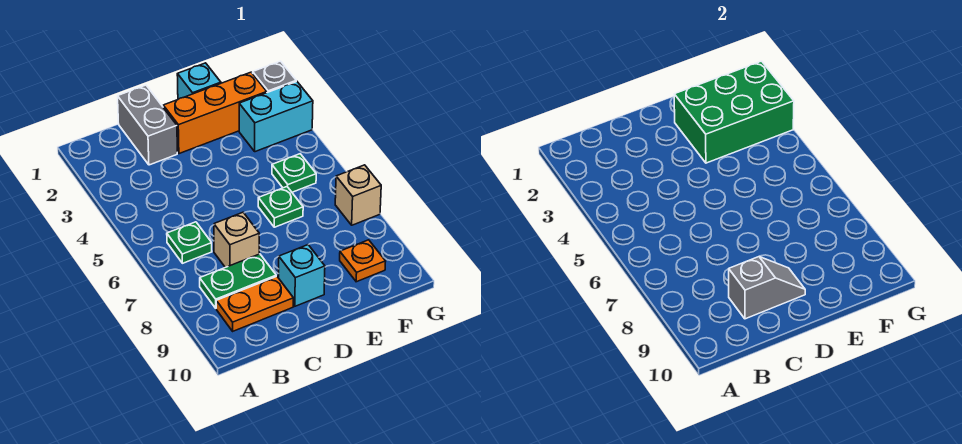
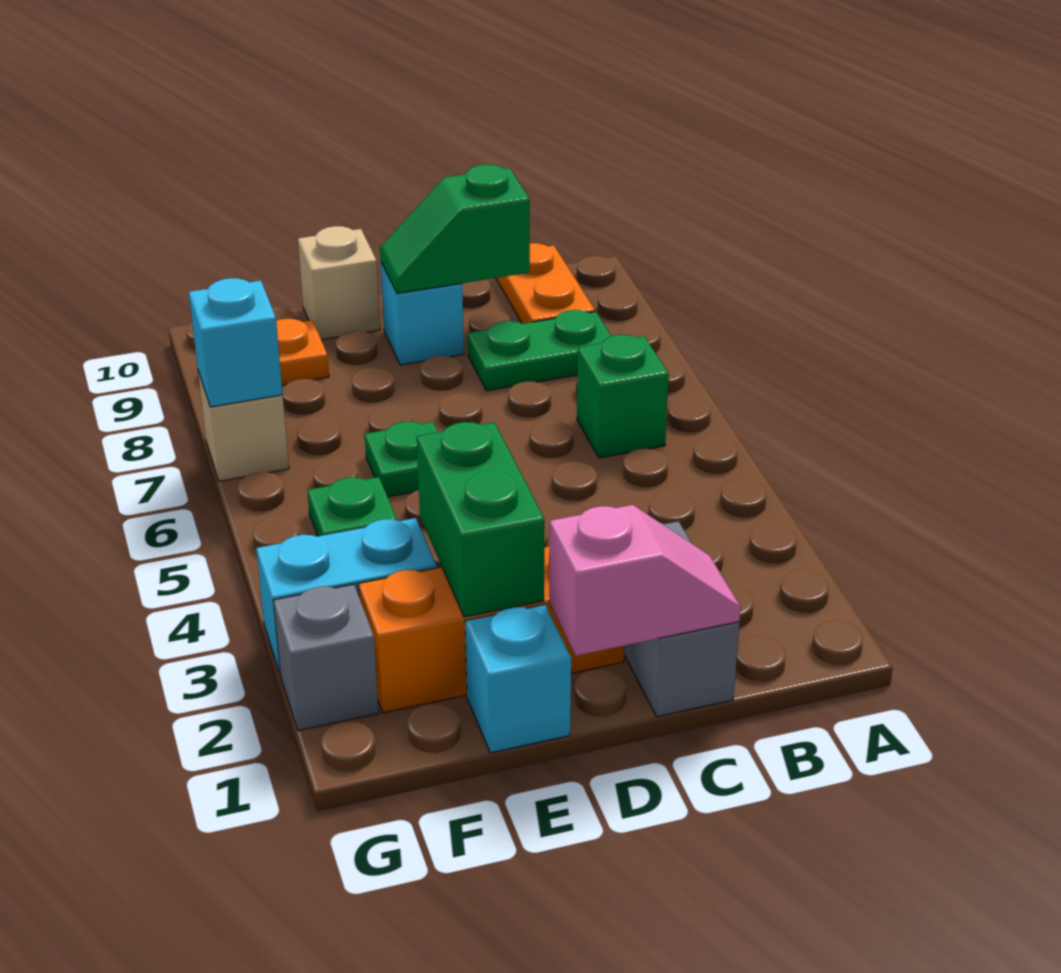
green plate B6 level 1 -> green brick B6 level 1
orange plate B9:C9 level 1 -> orange plate B9:B10 level 1
none -> pink slope C1:D1 level 2 top D
tan brick C7 level 1 -> tan brick E10 level 1
grey slope C9:D9 level 2 top C -> green slope C9:D9 level 2 top C
green brick E2:G3 level 2 -> green brick E2:E3 level 2
none -> cyan brick G7 level 2

